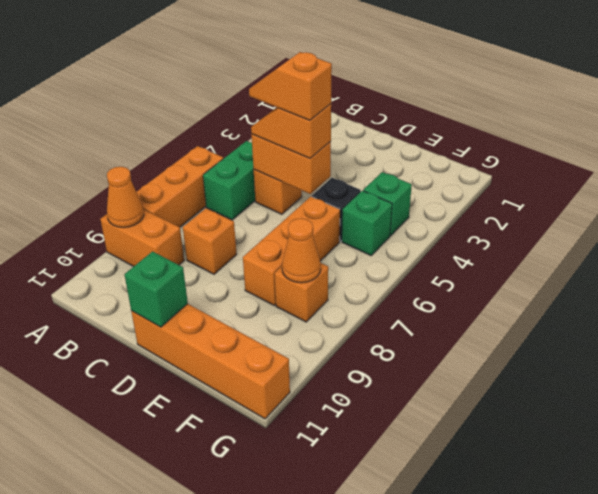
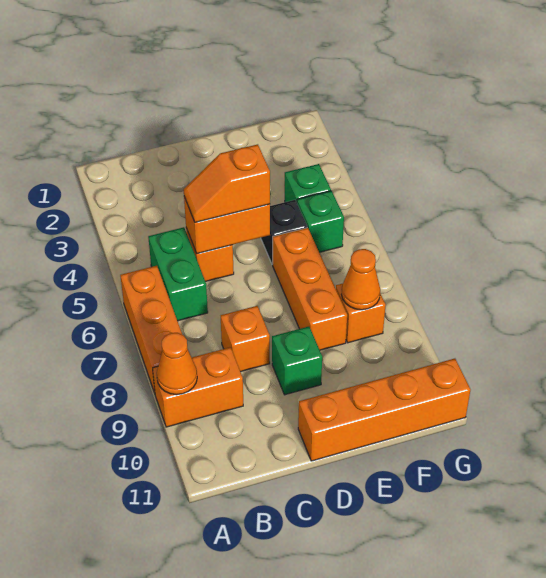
orange slope C5:D5 level 4 top D -> none
green brick D11 level 2 -> green brick D9 level 1

